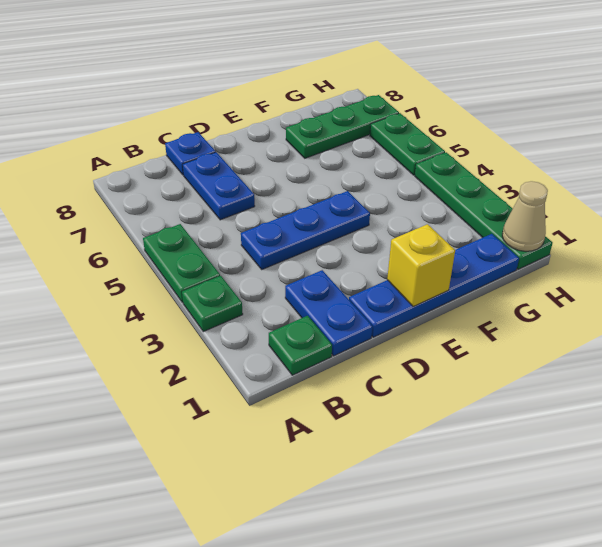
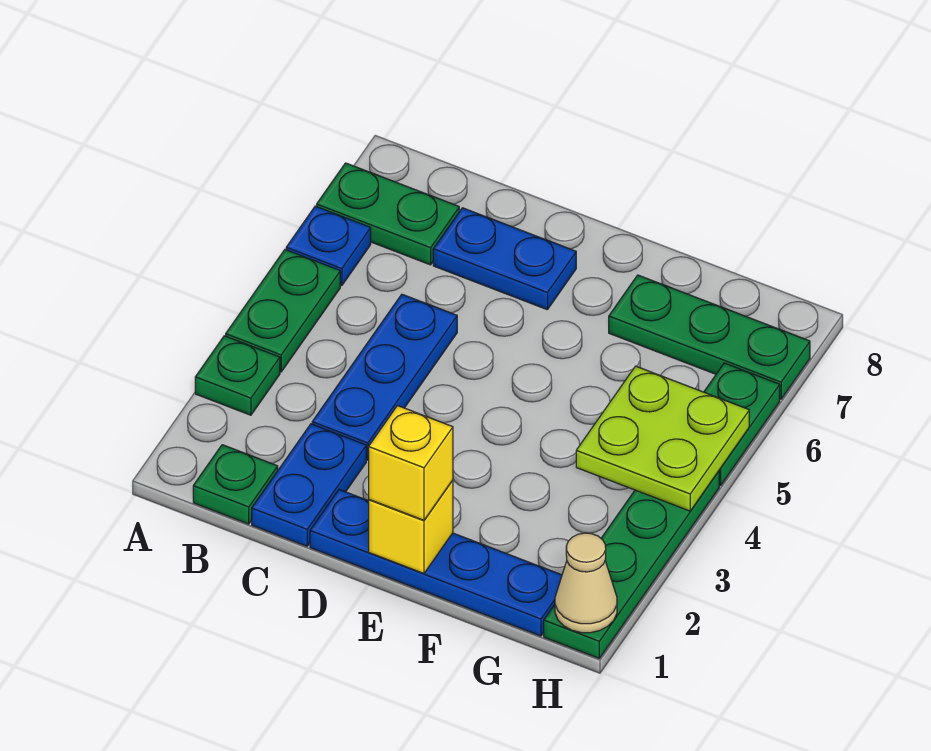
none -> green plate A7:B7 level 1
blue plate C4:E4 level 1 -> blue plate C3:C5 level 1
blue plate C6:C7 level 1 -> blue plate C7:D7 level 1
blue plate C8 level 1 -> blue plate A6 level 1
none -> yellow brick E1 level 3
none -> lime plate G4:H5 level 2

